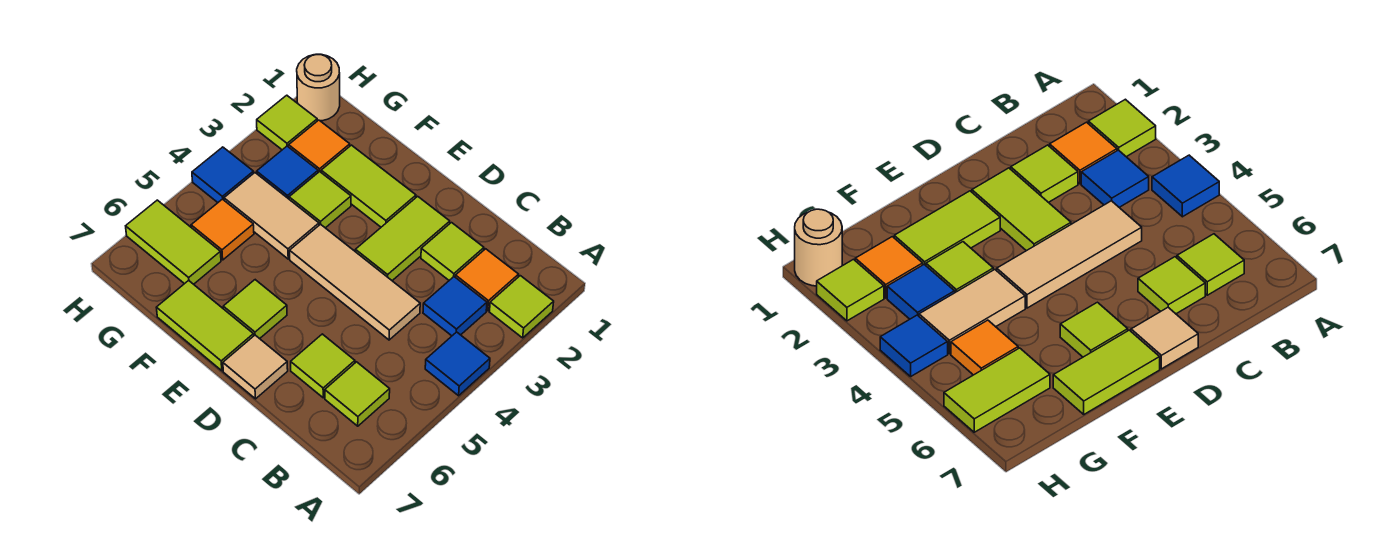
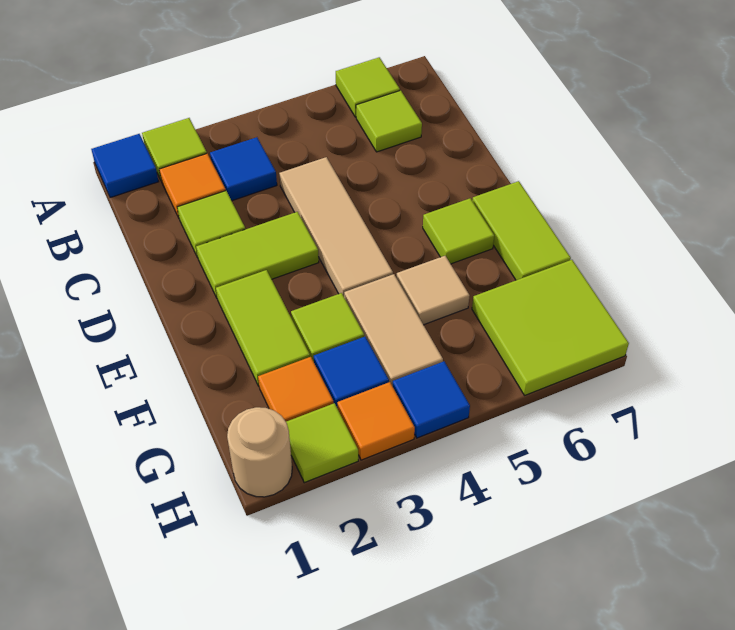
blue tile A4 level 1 -> blue tile A1 level 1
lime tile C6 level 1 -> lime tile A6 level 1
tan tile D7 level 1 -> tan tile F5 level 1
orange tile G5 level 1 -> orange tile H3 level 1
lime tile G6:H6 level 1 -> lime tile G6:H7 level 1

